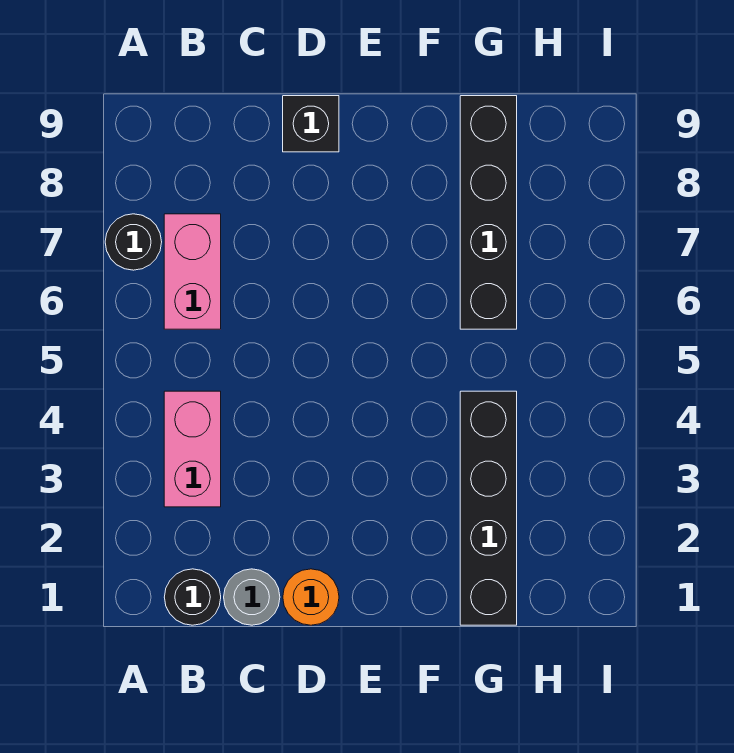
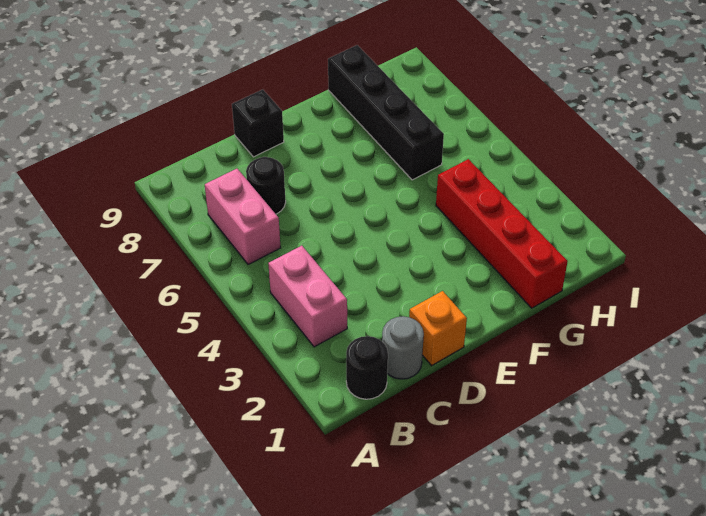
black round brick A7 level 1 -> black round brick C7 level 1
orange round brick D1 level 1 -> orange brick D1 level 1
black brick G1:G4 level 1 -> red brick G1:G4 level 1

